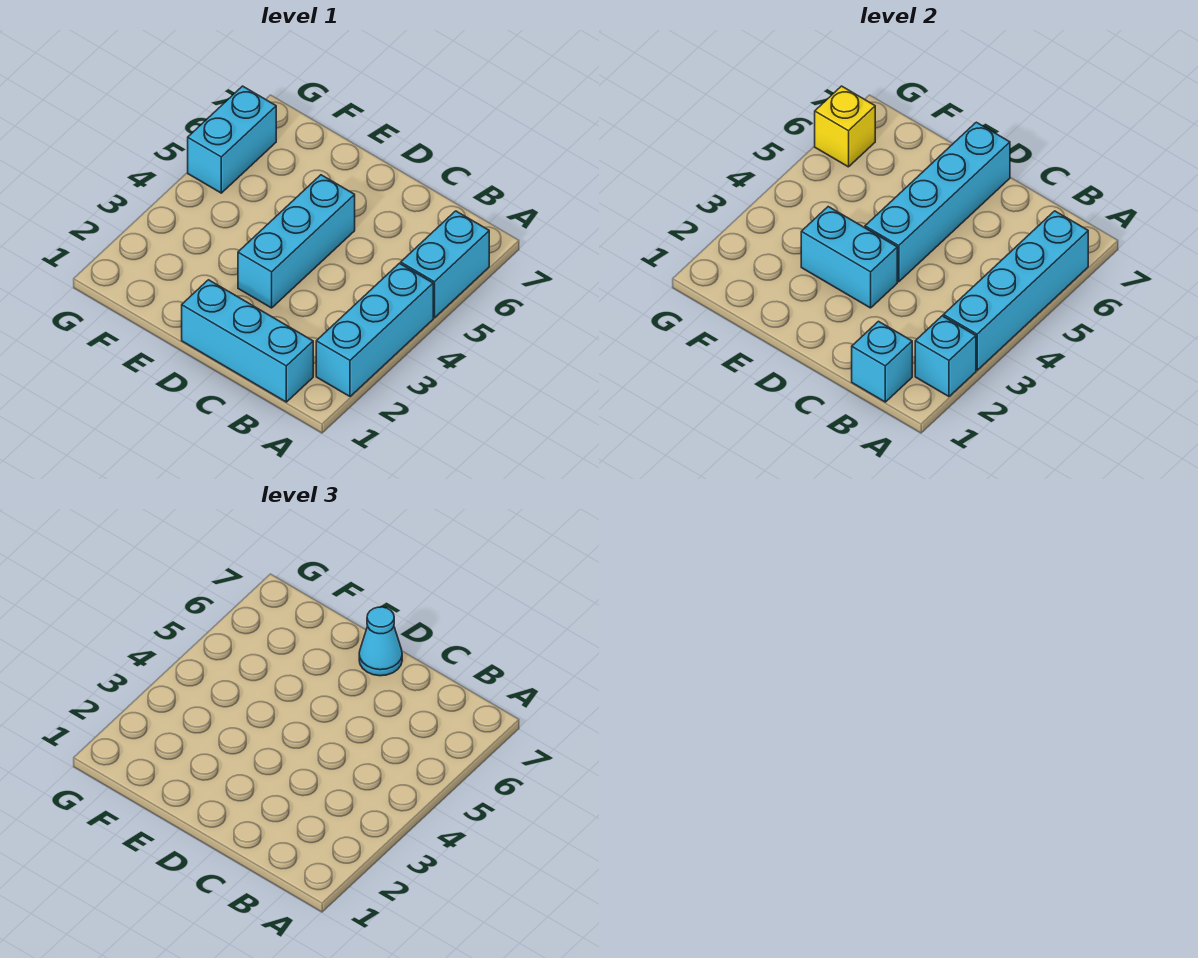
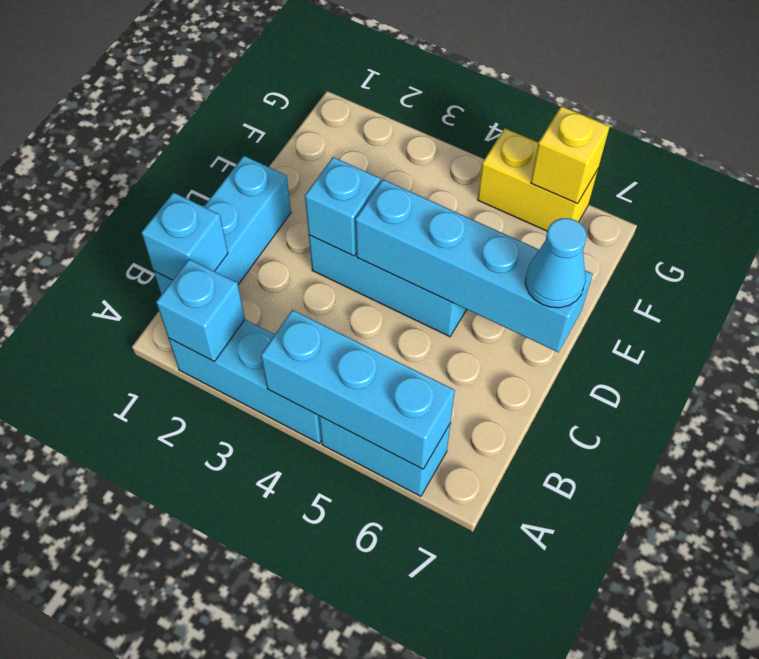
cyan brick A3:A6 level 2 -> cyan brick A4:A6 level 2
cyan brick D3:E3 level 2 -> cyan brick D3 level 2
cyan brick G5:G6 level 1 -> yellow brick G5:G6 level 1

